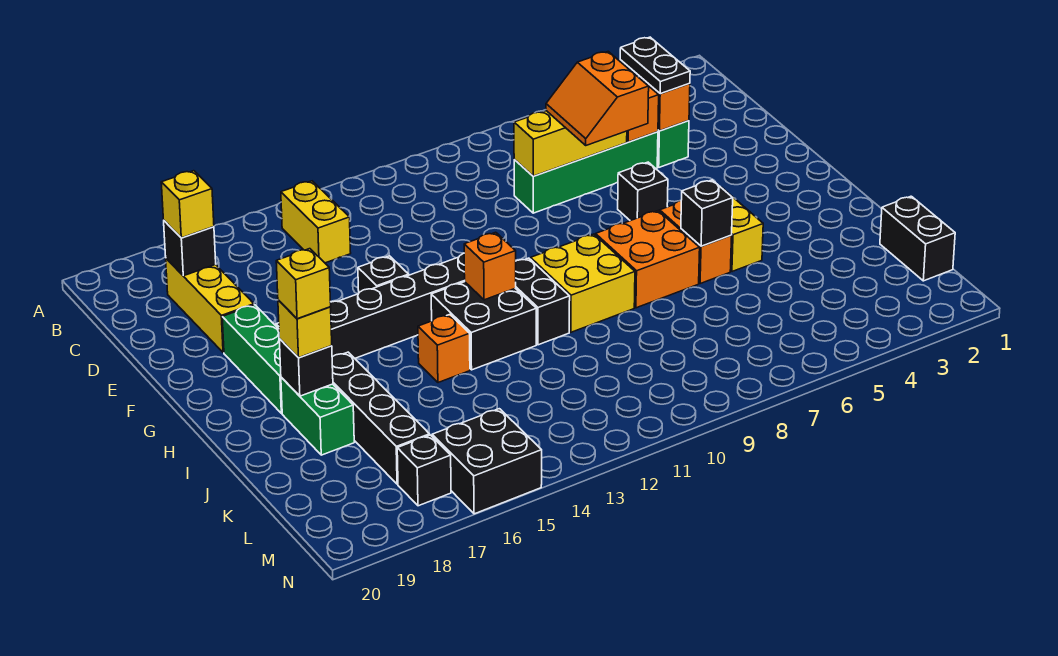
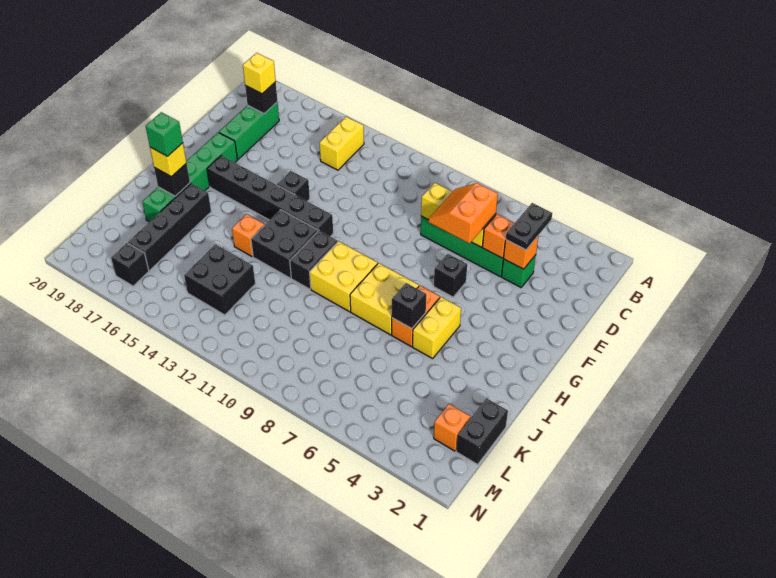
yellow brick C18:E18 level 1 -> green brick C18:E18 level 1
orange brick H7:I8 level 1 -> yellow brick H7:I8 level 1
orange brick H12 level 2 -> orange brick L2 level 1
yellow brick I18 level 4 -> green brick I18 level 4
black brick M15:N16 level 1 -> black brick K13:L14 level 1

